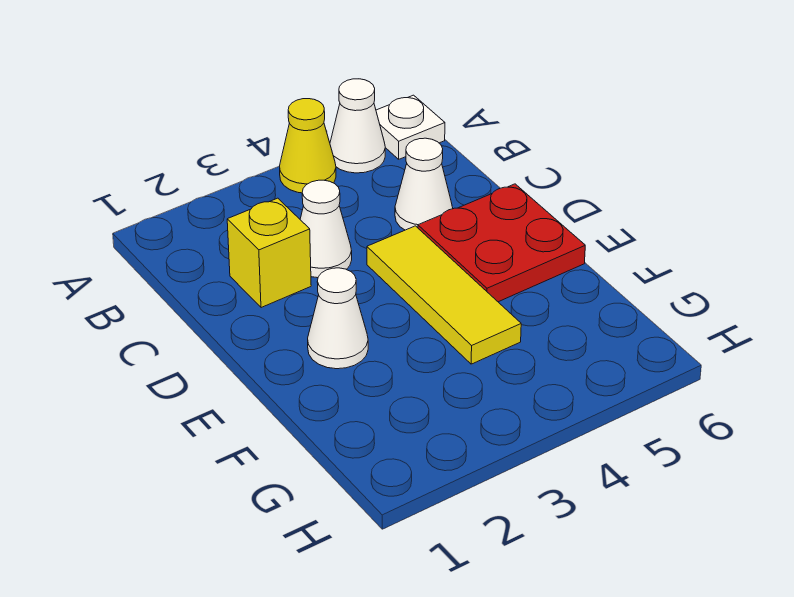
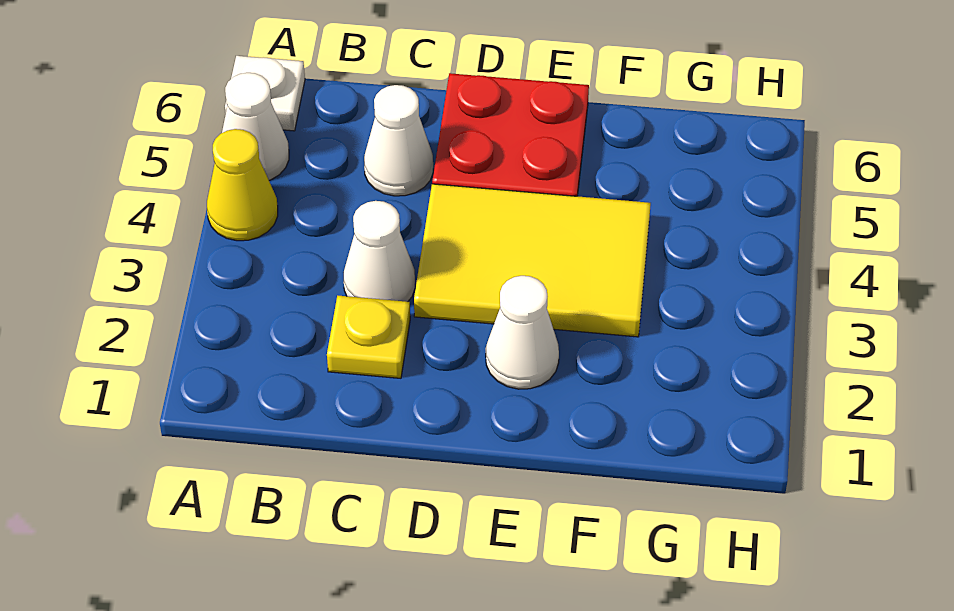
yellow brick C2 level 1 -> yellow plate C2 level 1
yellow tile D4:F4 level 1 -> yellow tile D3:F4 level 1

